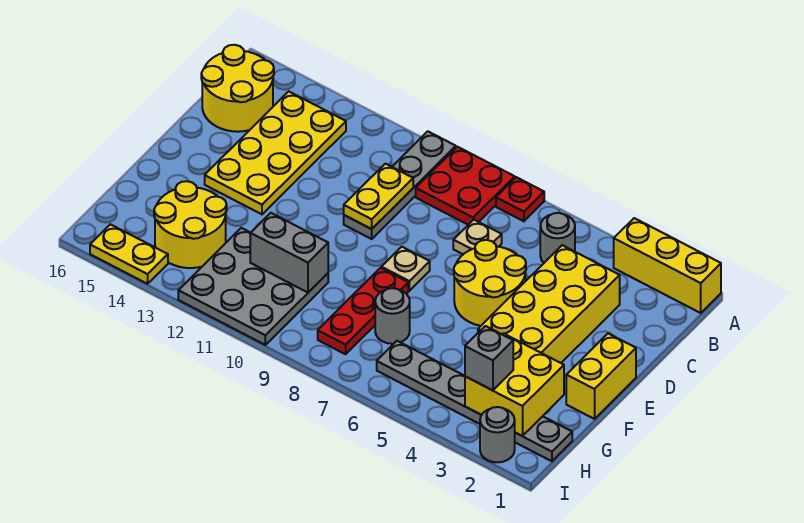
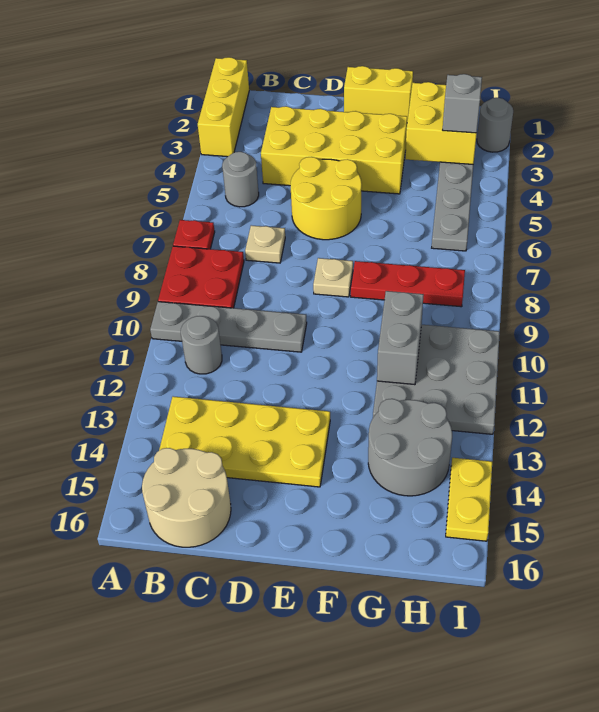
yellow round brick B15:C16 level 1 -> tan round brick B15:C16 level 1
yellow plate C10:D10 level 2 -> none
grey round brick G7 level 1 -> grey round brick B11 level 1
yellow round brick G13:H14 level 1 -> grey round brick G13:H14 level 1

